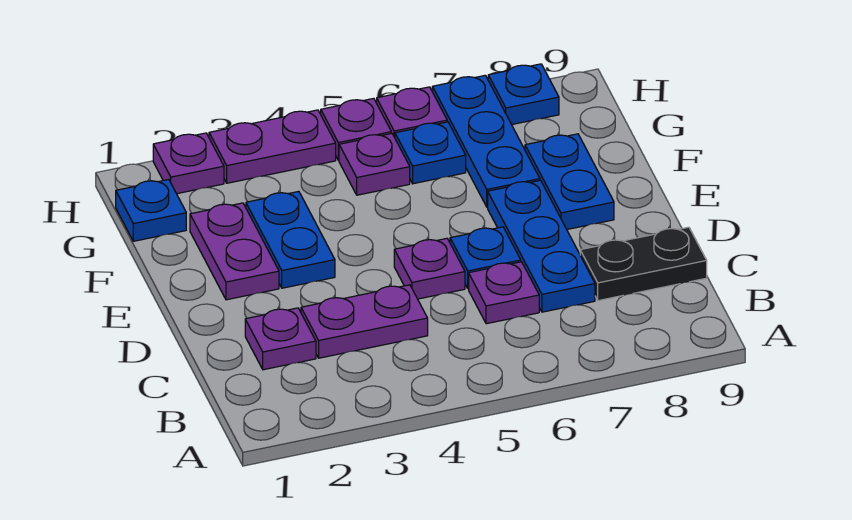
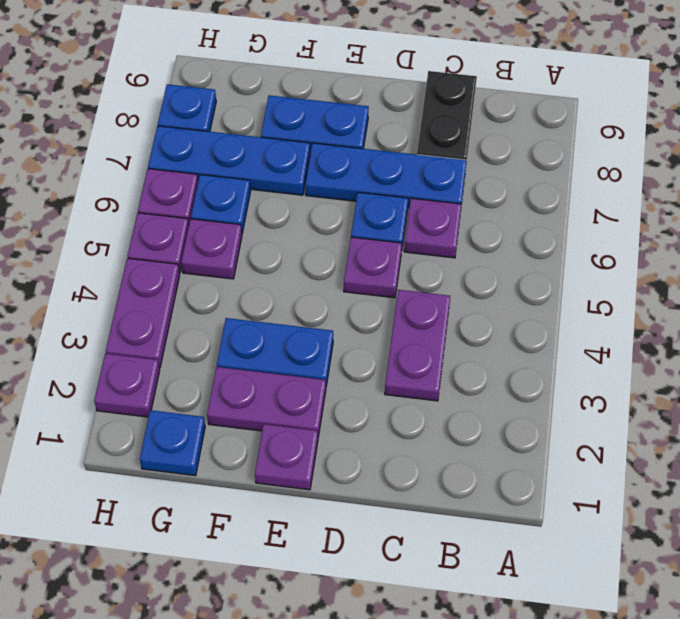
purple plate C2 level 1 -> purple plate E1 level 1

